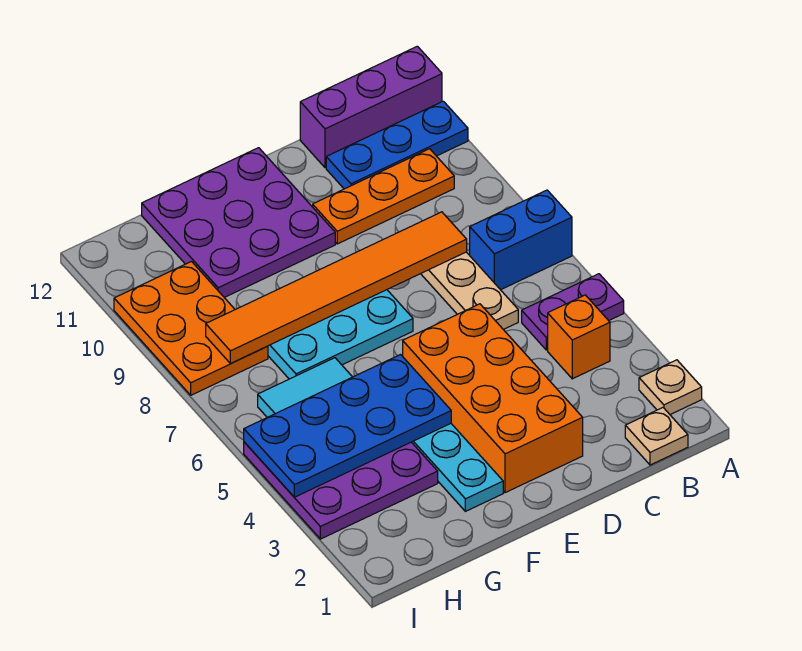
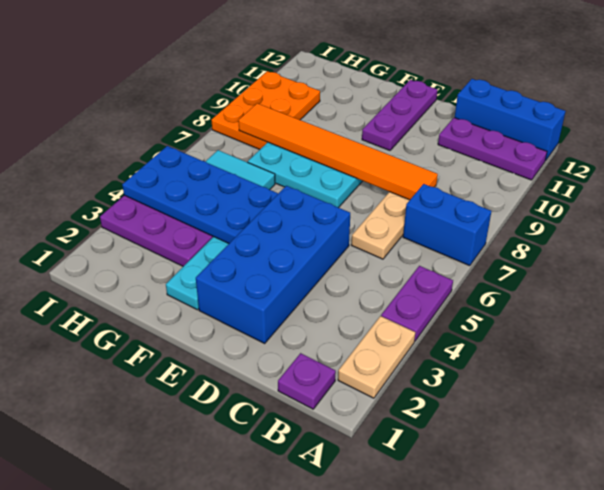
tan plate A2 level 1 -> tan plate A2:A3 level 1
purple plate A5:B5 level 1 -> purple plate A4:A5 level 1
blue plate A11:C11 level 1 -> purple plate A11:C11 level 1
purple brick A12:C12 level 1 -> blue brick A12:C12 level 1
tan plate B1 level 1 -> purple plate B1 level 1
orange brick B4 level 1 -> none
orange plate B10:D10 level 1 -> none
orange brick D2:E5 level 1 -> blue brick D2:E5 level 1
purple plate E10:G12 level 1 -> purple plate E10:E12 level 1

